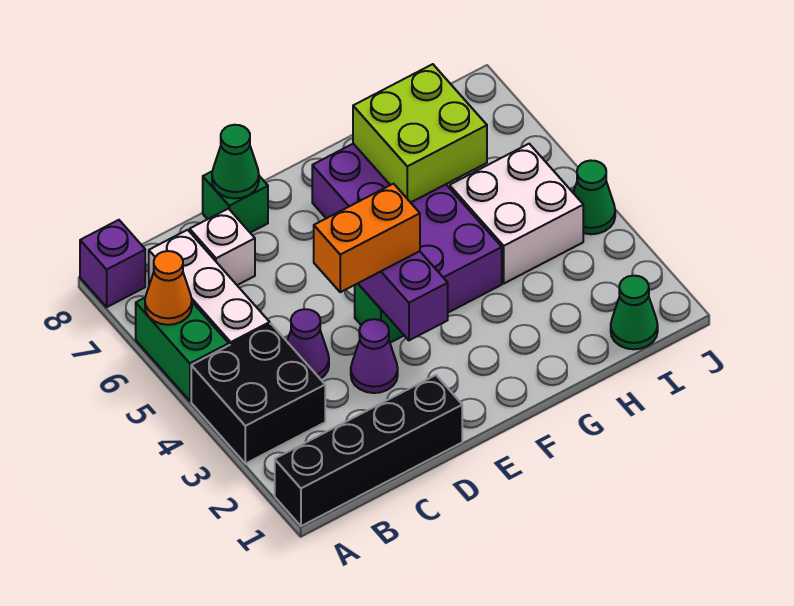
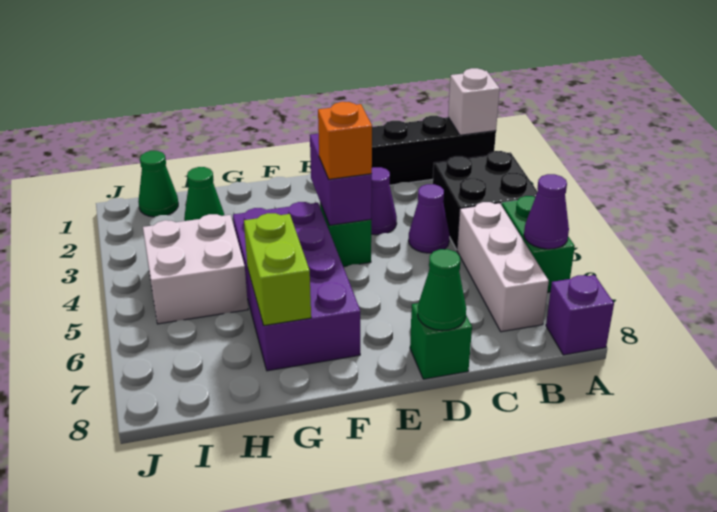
orange cone A6 level 2 -> purple cone A6 level 2
white brick C7 level 1 -> white brick A1 level 2
orange brick D4:E4 level 3 -> orange brick E4 level 3
lime brick G6:H7 level 2 -> lime brick G6:G7 level 2
green cone J4 level 1 -> green cone H2 level 1

